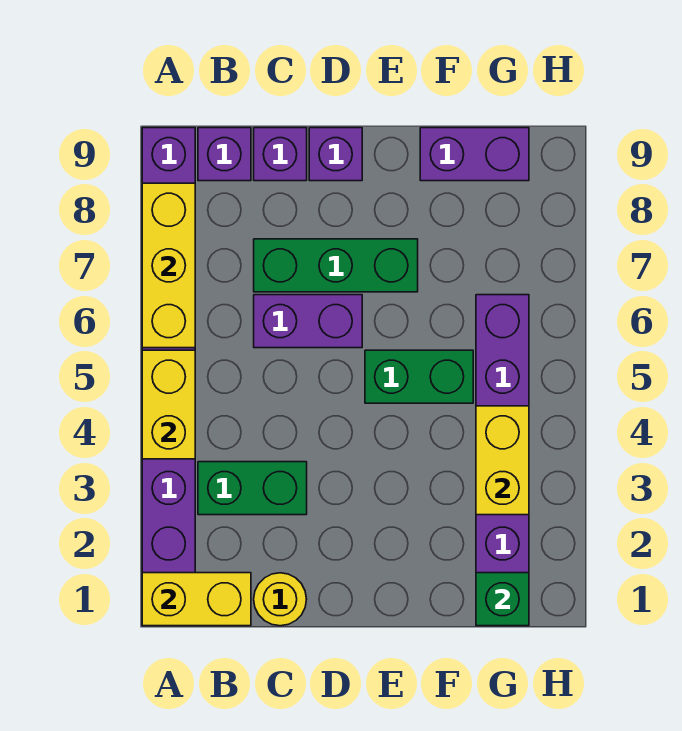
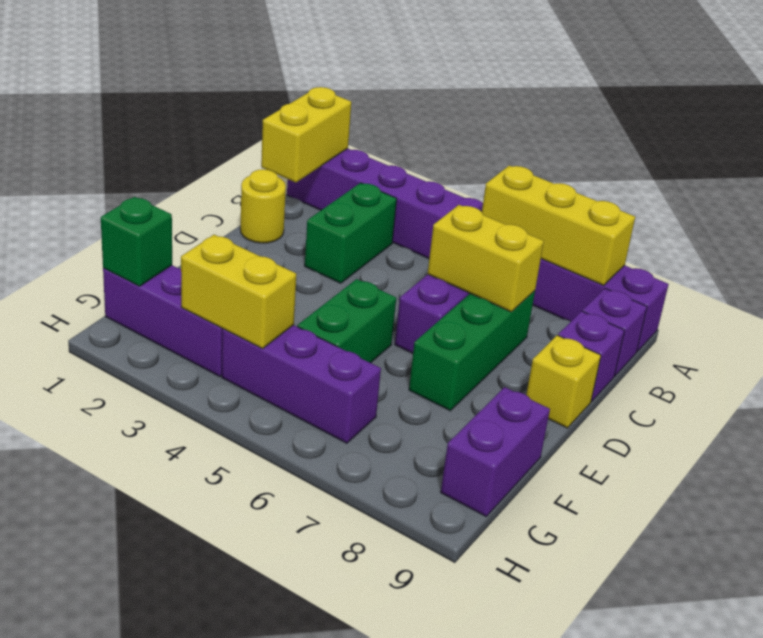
yellow brick A4:A5 level 2 -> yellow brick C6:C7 level 2
purple brick D9 level 1 -> yellow brick D9 level 1

